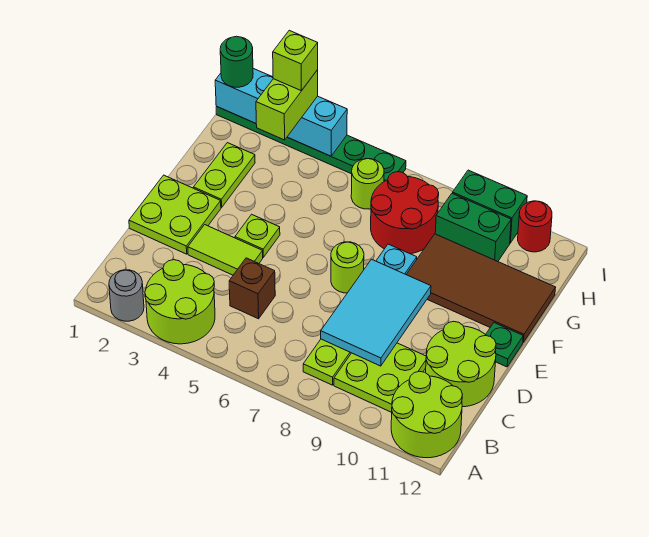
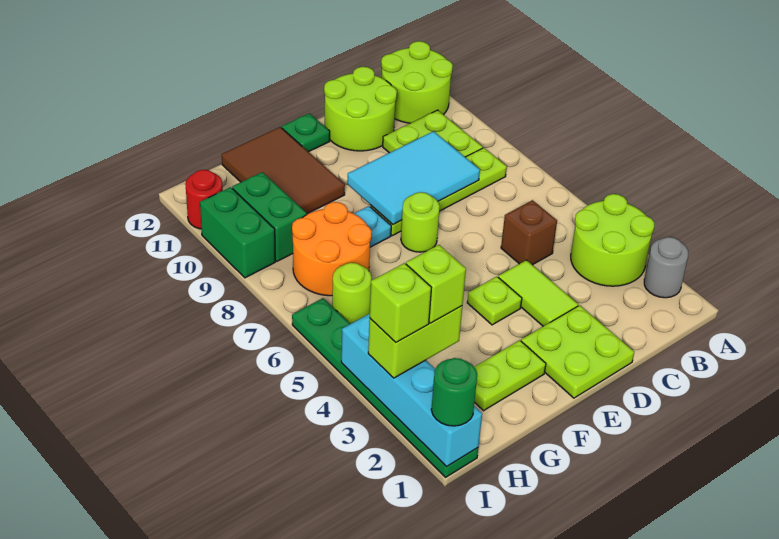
brown tile F9:G12 level 1 -> brown tile F10:G12 level 1
red round brick G7:H8 level 1 -> orange round brick G7:H8 level 1
none -> lime brick H3 level 4

